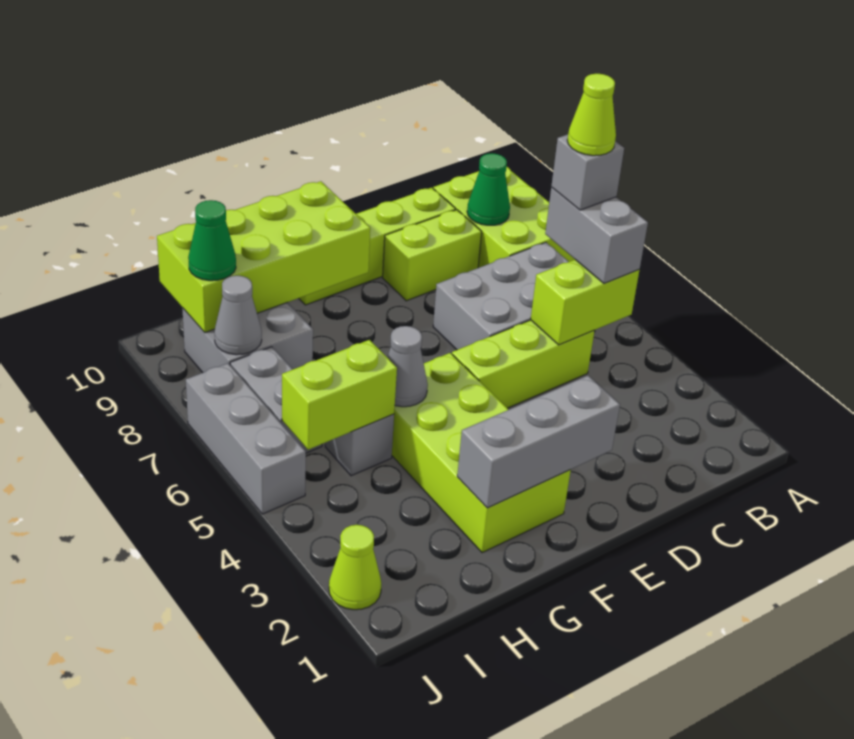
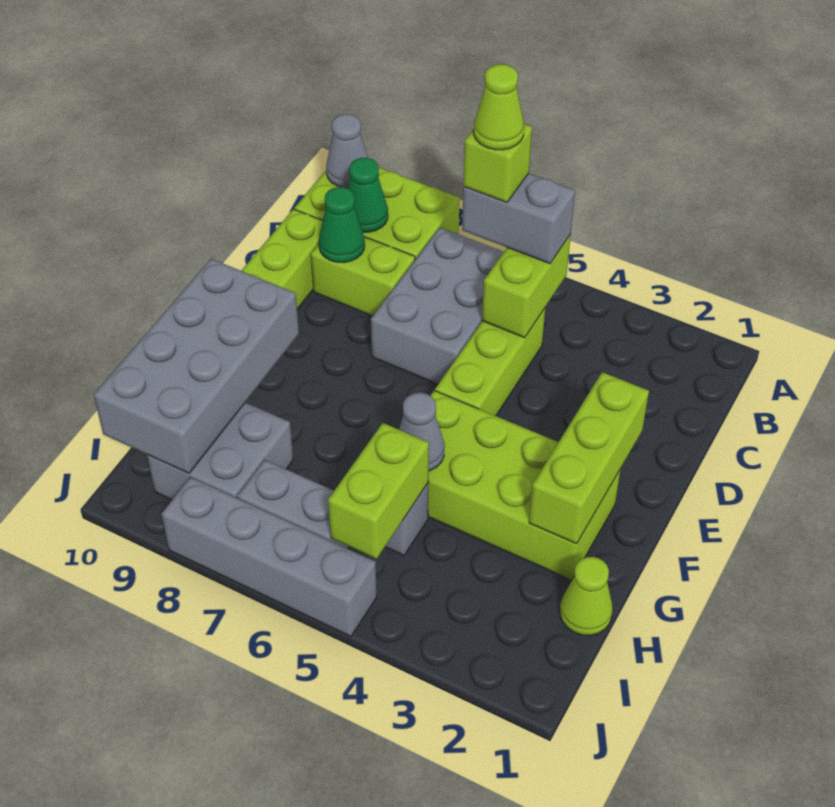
grey brick B6 level 4 -> lime brick B6 level 4
lime brick C9:D9 level 1 -> lime brick C8:C9 level 1
grey brick E2:G2 level 2 -> lime brick E2:G2 level 2
lime brick F9:I10 level 2 -> grey brick F9:I10 level 2
grey cone I8 level 2 -> grey cone A10 level 2
green cone I9 level 3 -> green cone C9 level 2
lime cone J2 level 1 -> lime cone H1 level 1
grey brick J5:J7 level 1 -> grey brick J5:J8 level 1

